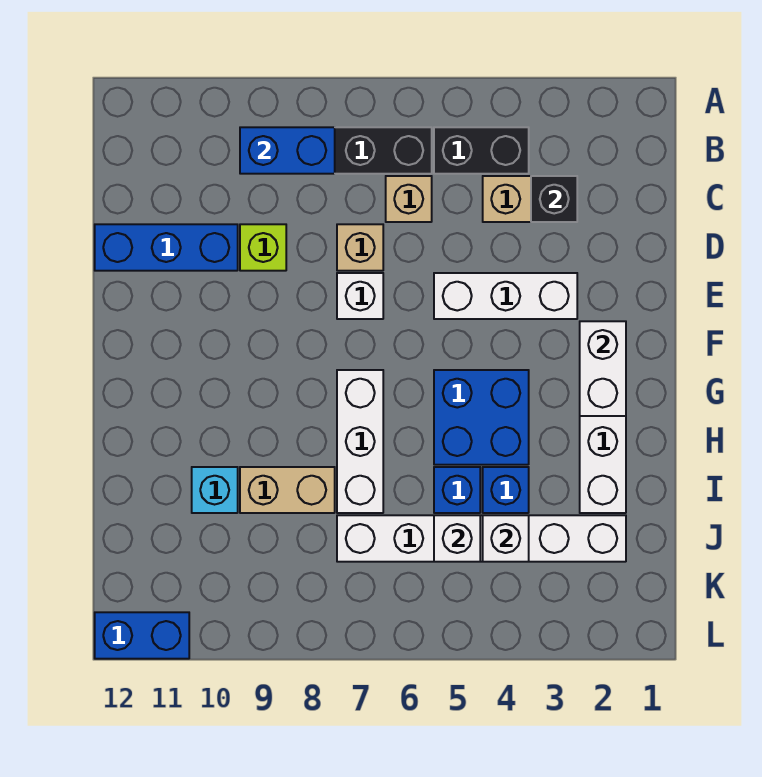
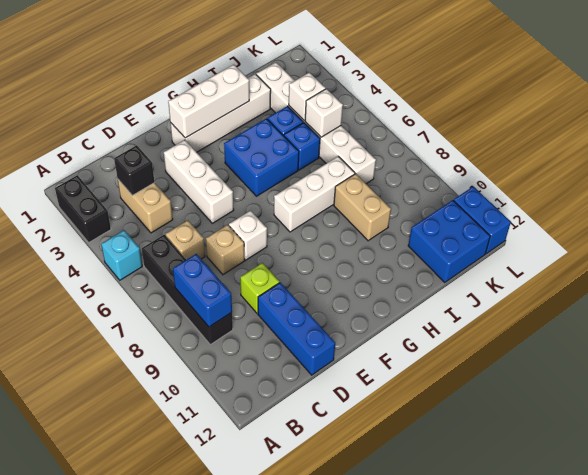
black brick B4:B5 level 1 -> black brick A2:A3 level 1
white brick F2:G2 level 2 -> white brick F2:H2 level 2
cyan brick I10 level 1 -> cyan brick A5 level 1
none -> blue brick J11:K12 level 1

